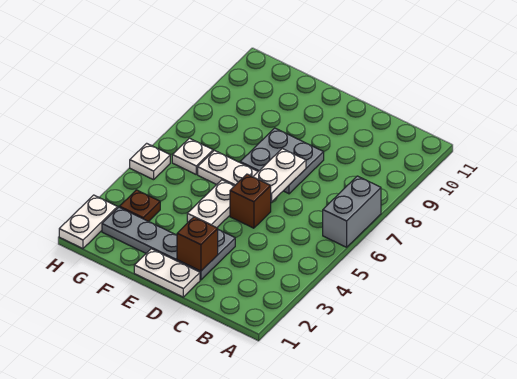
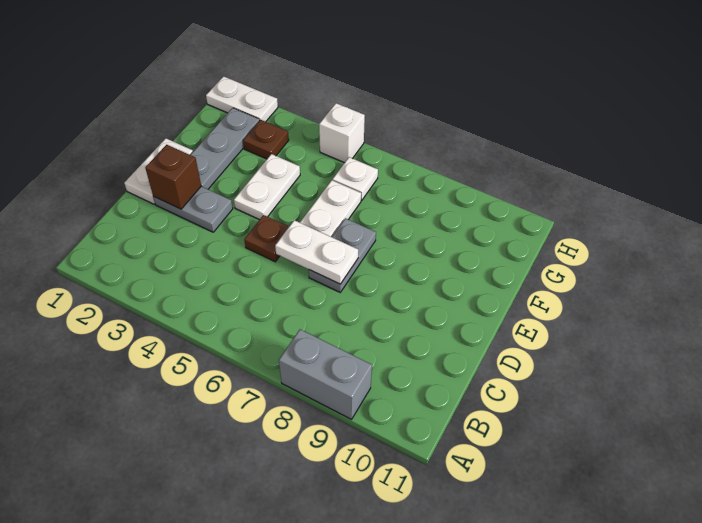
grey brick A6:A7 level 1 -> grey brick A8:A9 level 1
brown brick D5 level 1 -> brown plate D5 level 1
grey plate D7:E8 level 1 -> grey plate D7:E7 level 1
white plate E4:E5 level 1 -> white plate E4:F4 level 1
white plate H5 level 1 -> white brick H5 level 1

